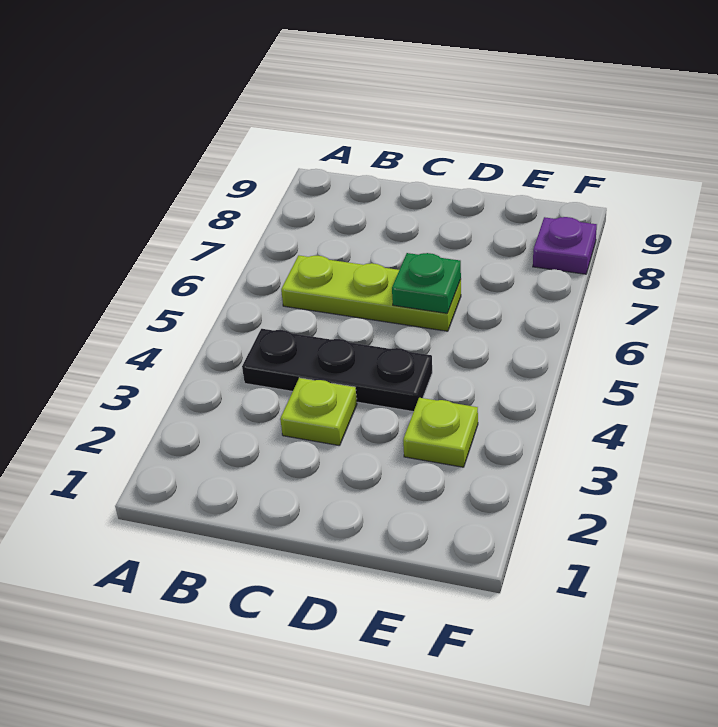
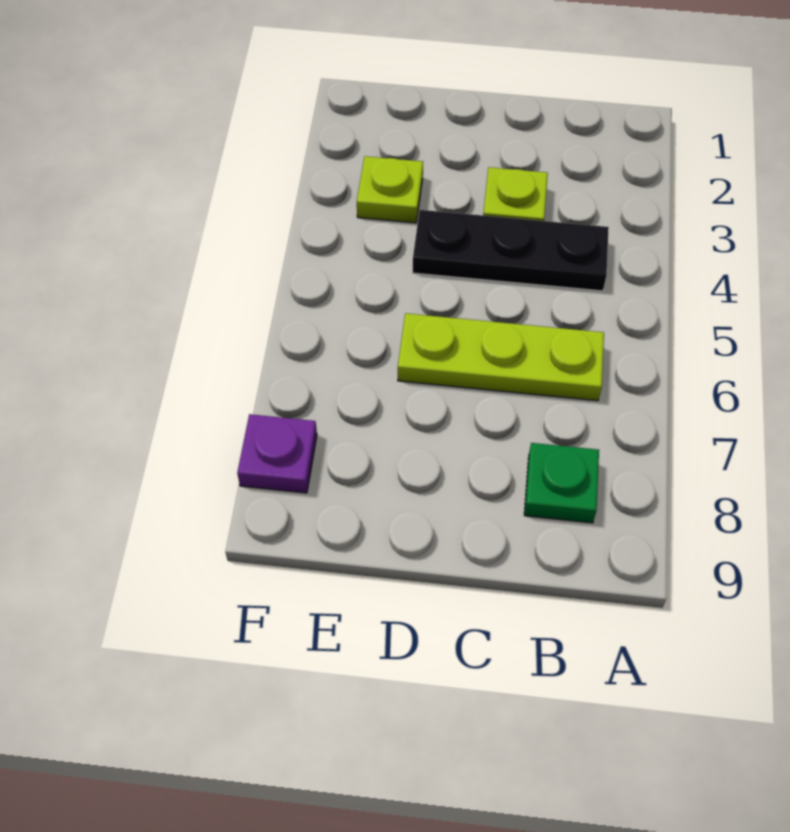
green plate D6 level 2 -> green plate B8 level 1

